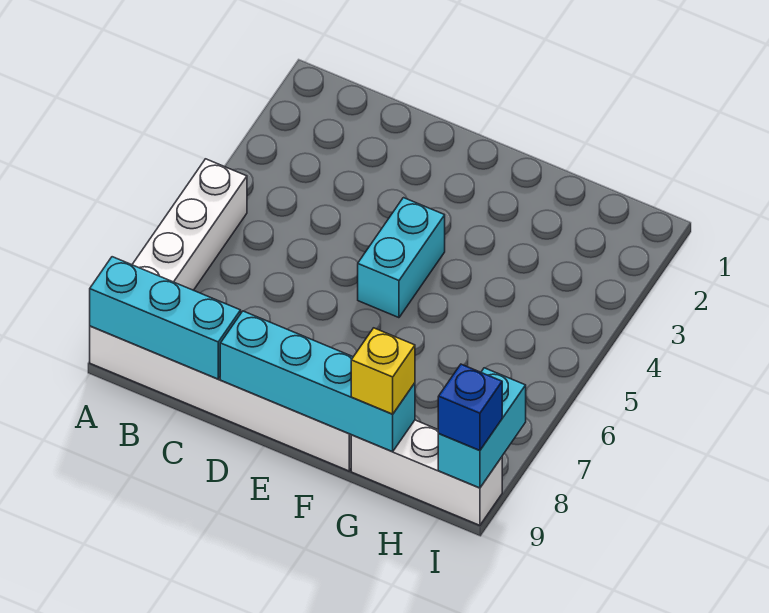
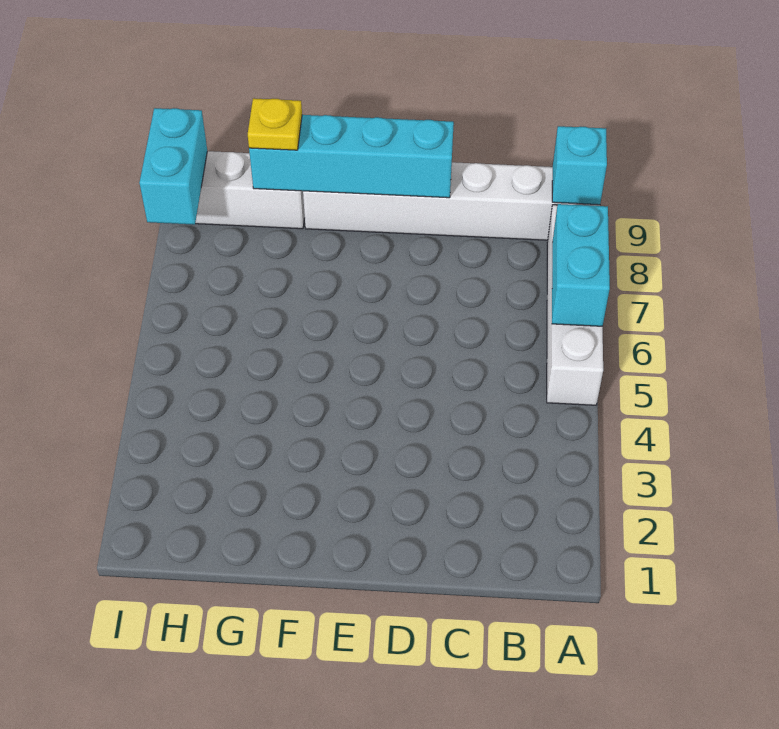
cyan brick A9:C9 level 2 -> cyan brick A9 level 2
cyan brick E4:E5 level 1 -> cyan brick A6:A7 level 2
yellow brick G9 level 3 -> yellow plate G9 level 3
blue brick I9 level 3 -> none

